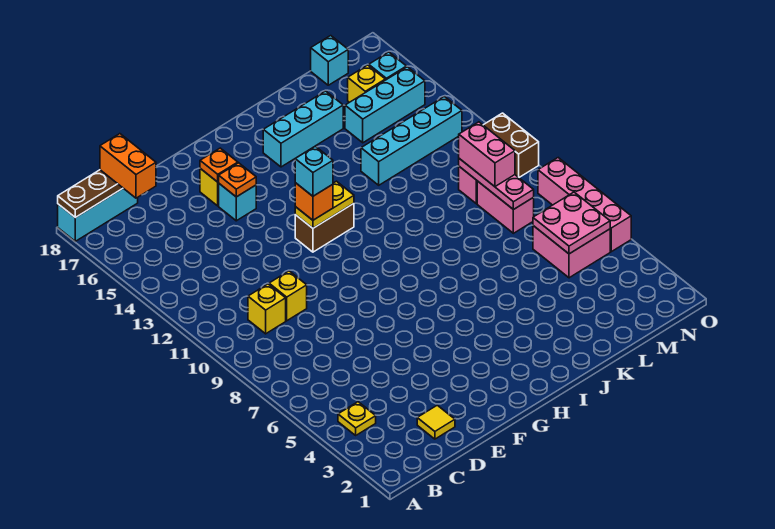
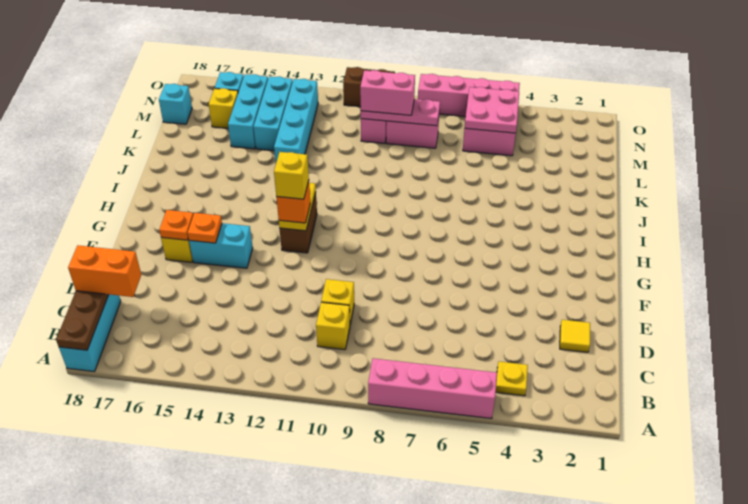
none -> pink brick A5:A8 level 1
cyan brick F15 level 1 -> cyan brick F14:F15 level 1
cyan brick G12 level 4 -> yellow brick G12 level 4
cyan brick I16:K16 level 1 -> cyan brick L14:N14 level 1

